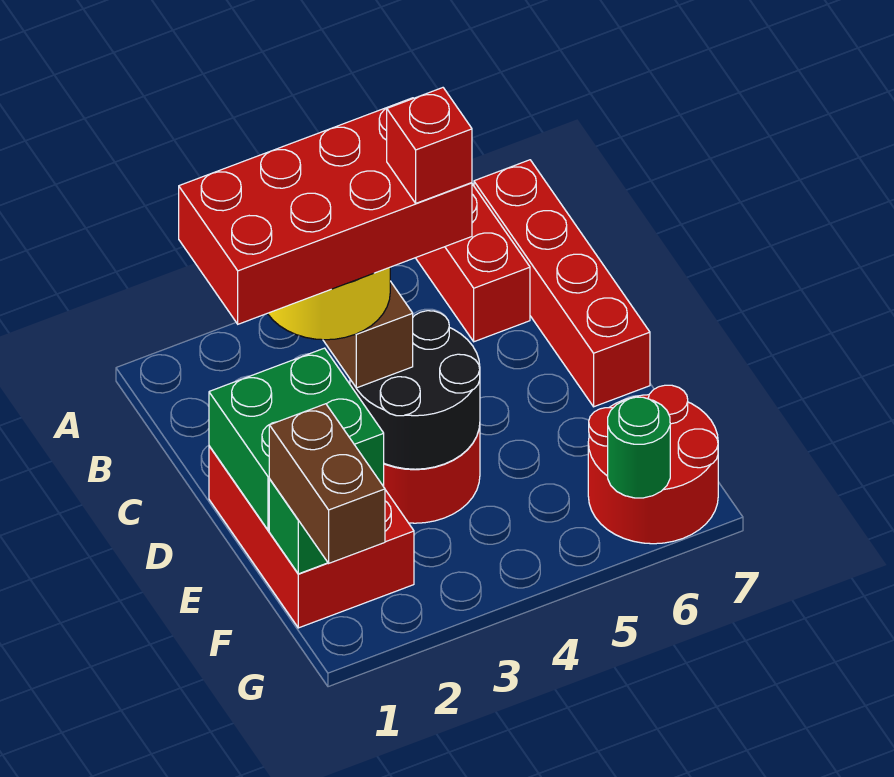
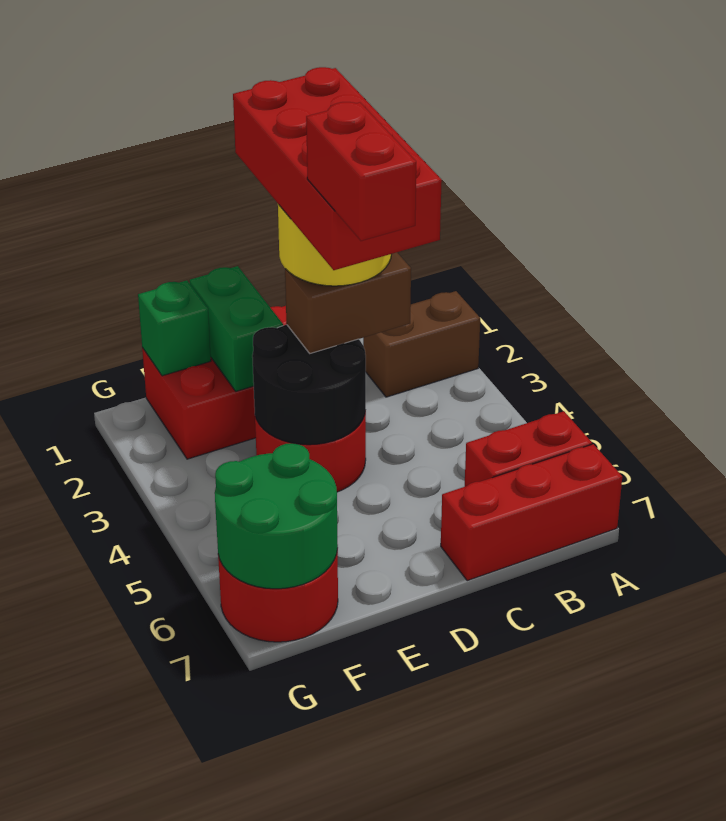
red brick A7:D7 level 1 -> red brick A7:C7 level 1
green brick D1:E2 level 2 -> green brick E1:E2 level 2
red brick D4 level 6 -> red brick D4:D5 level 6
brown brick F1:G1 level 3 -> brown brick A2:B2 level 1
green round brick G6 level 2 -> green round brick F6:G7 level 2

